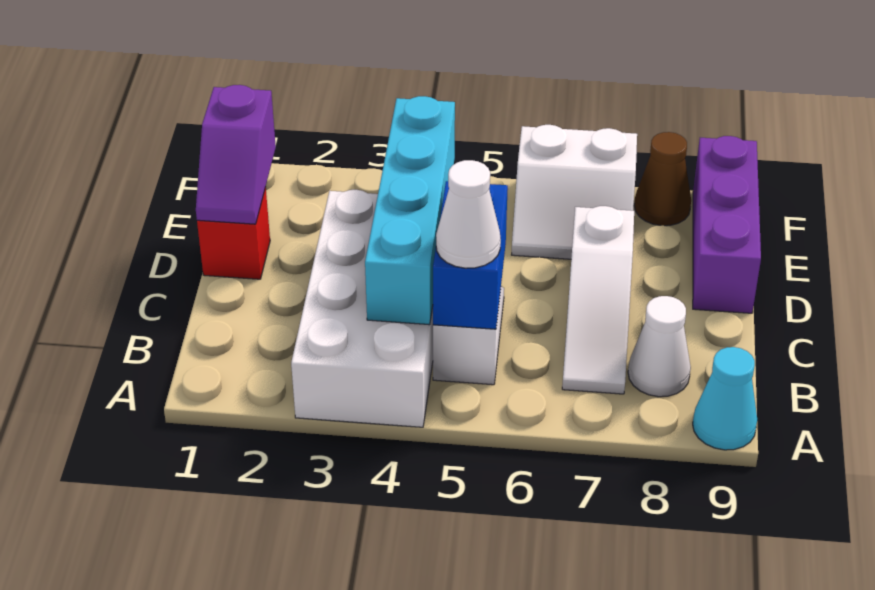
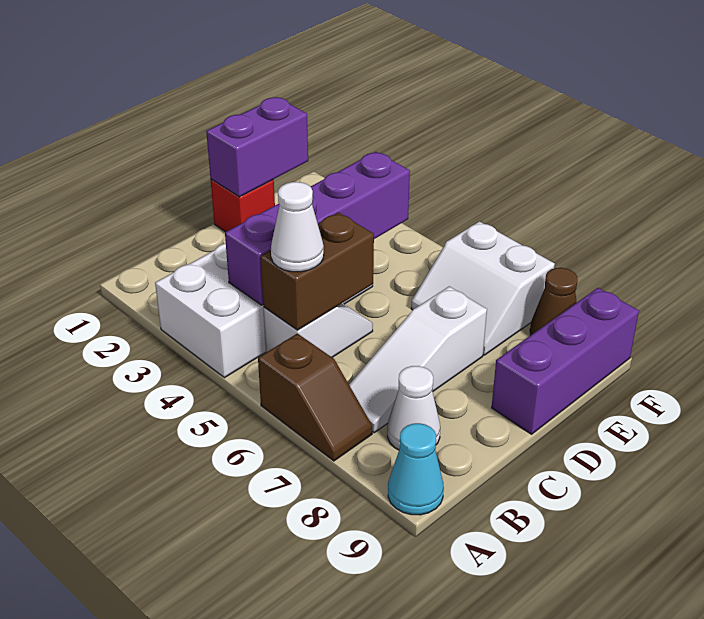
none -> brown slope A6:A7 level 1 top 6
cyan brick B4:E4 level 2 -> purple brick B4:E4 level 2
blue brick B5:C5 level 2 -> brown brick B5:C5 level 2
purple slope D1:E1 level 2 top E -> purple brick D1:E1 level 2

